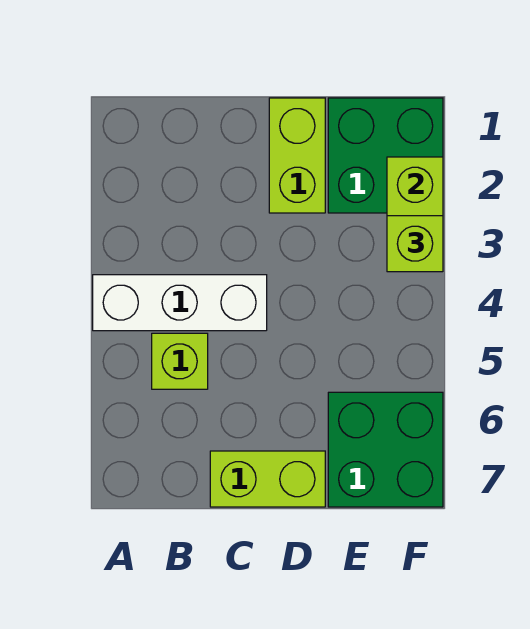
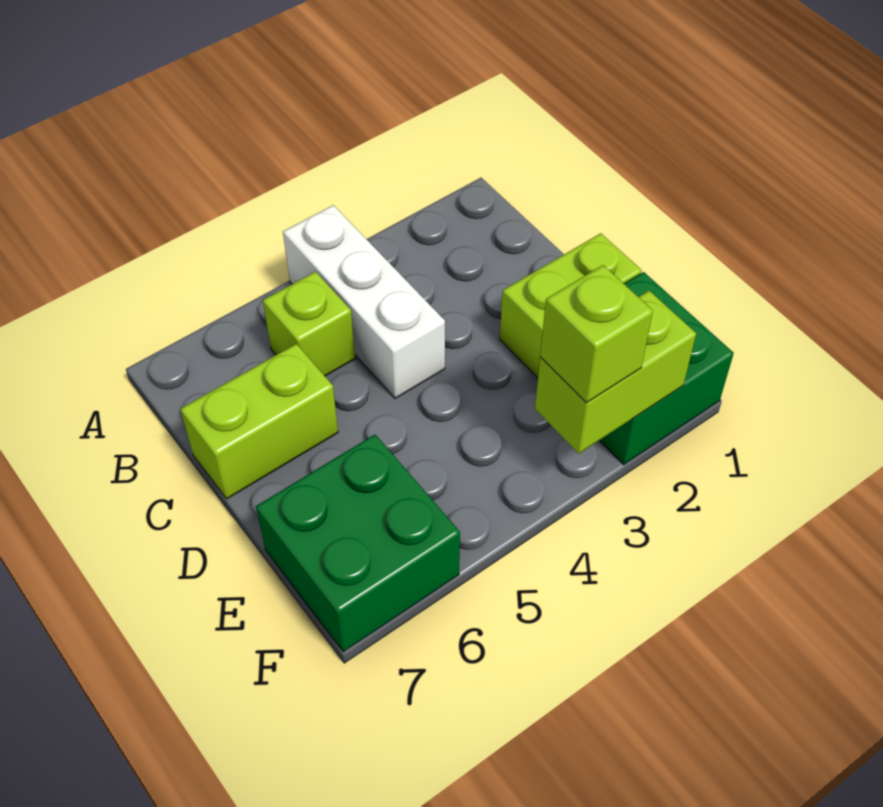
lime brick C7:D7 level 1 -> lime brick C6:C7 level 1

